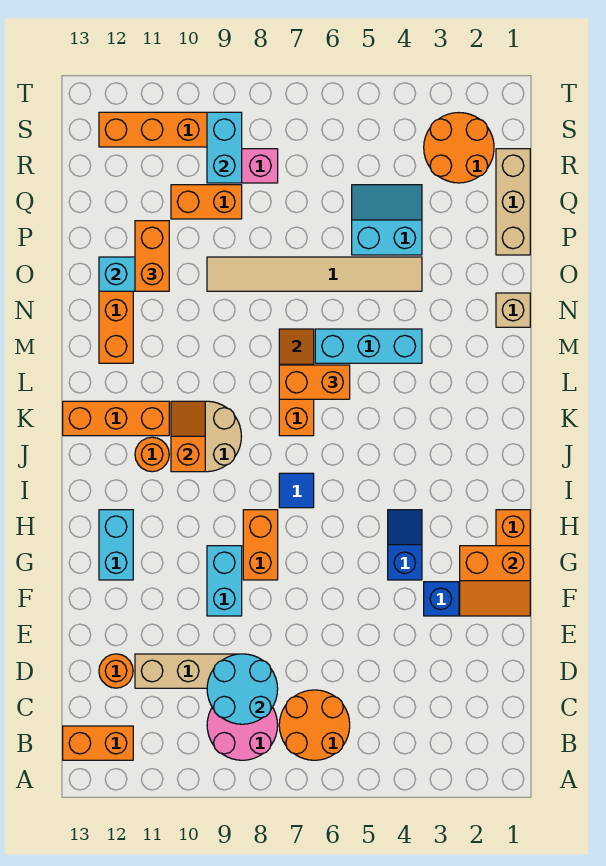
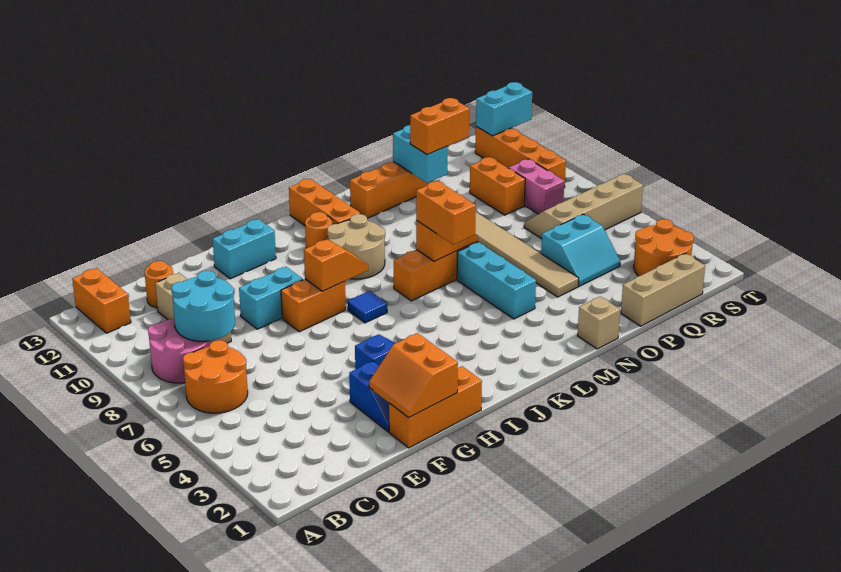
orange slope J10:K10 level 2 top J -> orange slope H8:I8 level 2 top H
cyan slope P4:Q5 level 1 top P -> cyan slope P4:Q5 level 1 top 5
none -> tan slope Q6:T7 level 1 top 6
cyan brick R9:S9 level 2 -> cyan brick S12:T12 level 2

